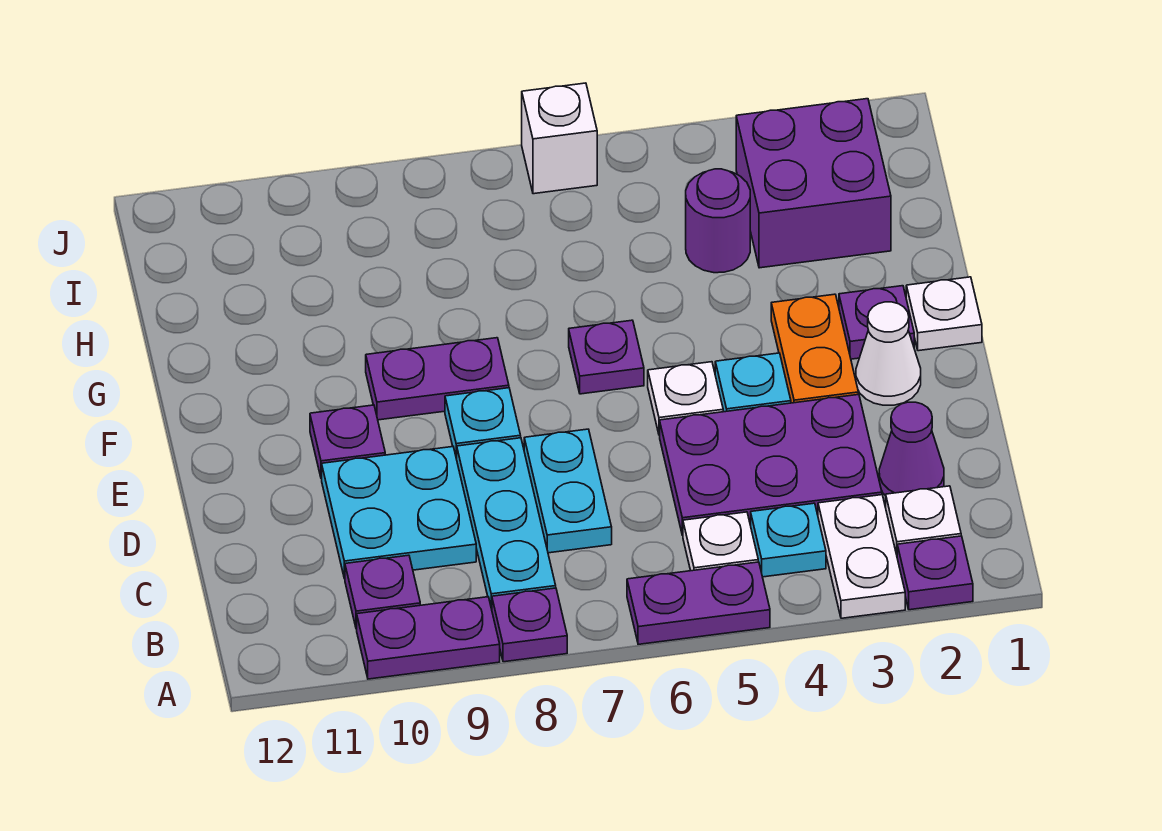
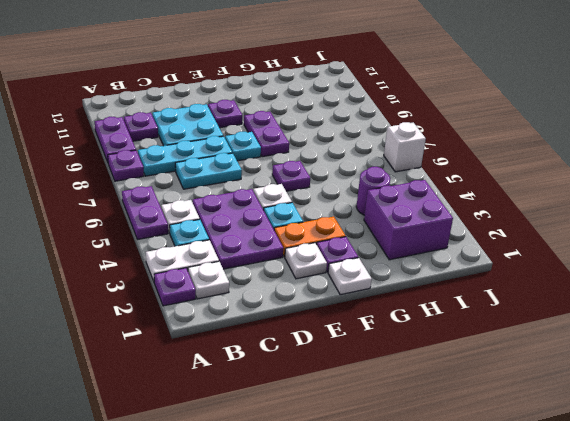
purple cone C2 level 1 -> none
white cone E2 level 1 -> white plate E2 level 1

